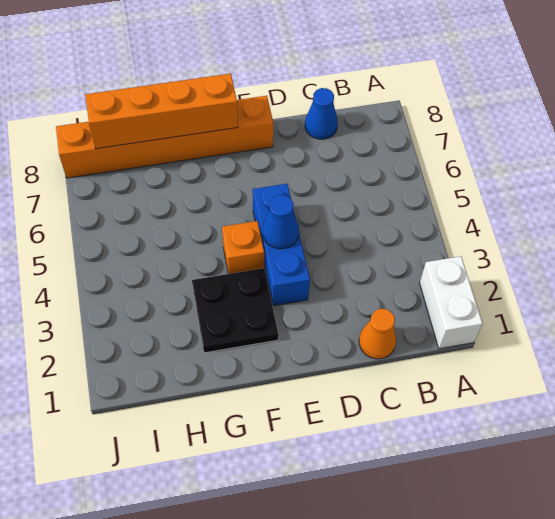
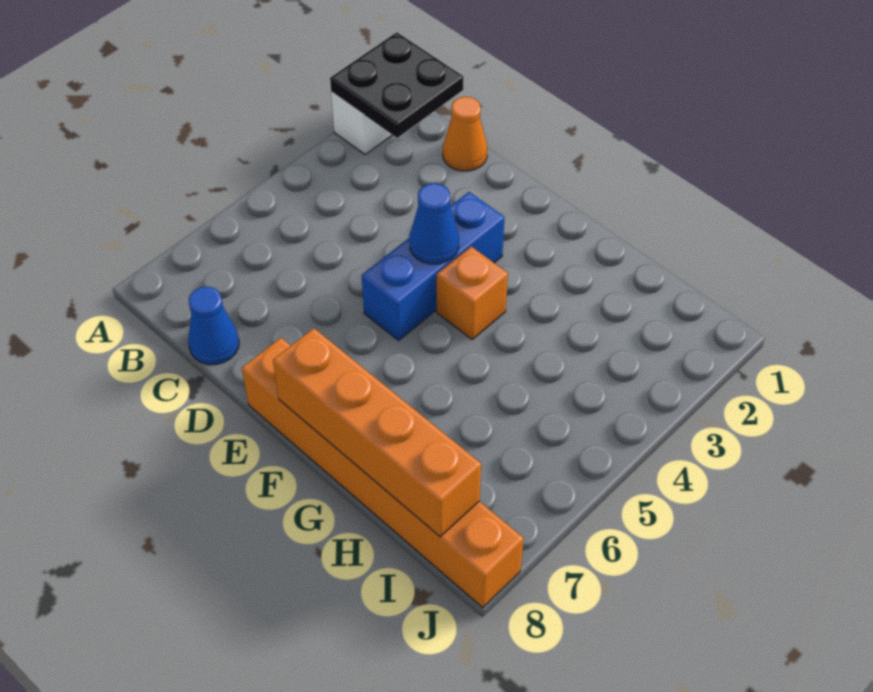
black plate F2:G3 level 1 -> black plate A1:B2 level 2

